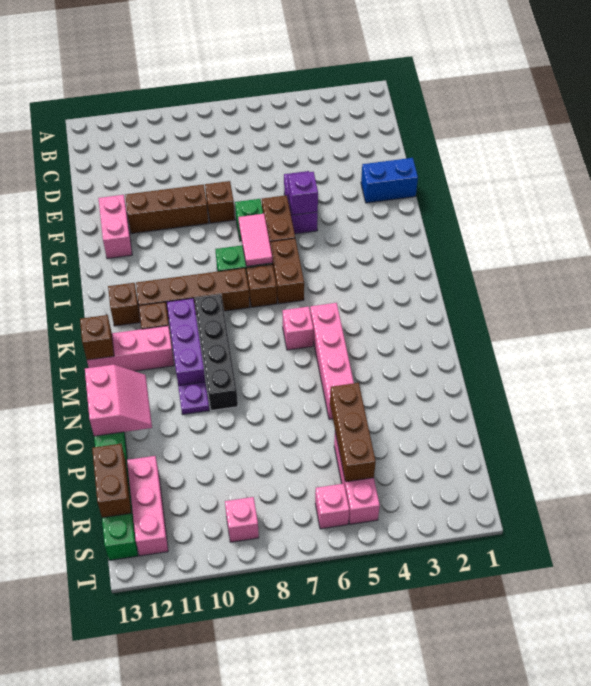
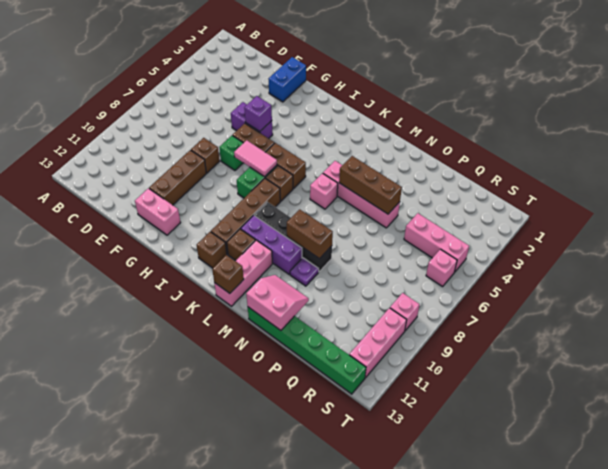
brown brick P5:R5 level 2 -> brown brick M5:O5 level 2
pink brick Q12:S12 level 1 -> pink brick S10:S12 level 1
brown brick Q13:R13 level 2 -> brown brick M9:N9 level 2

